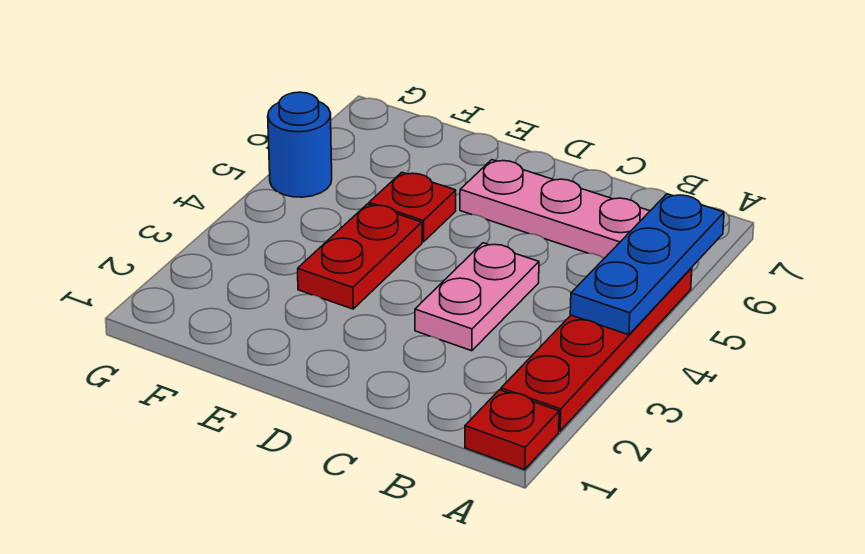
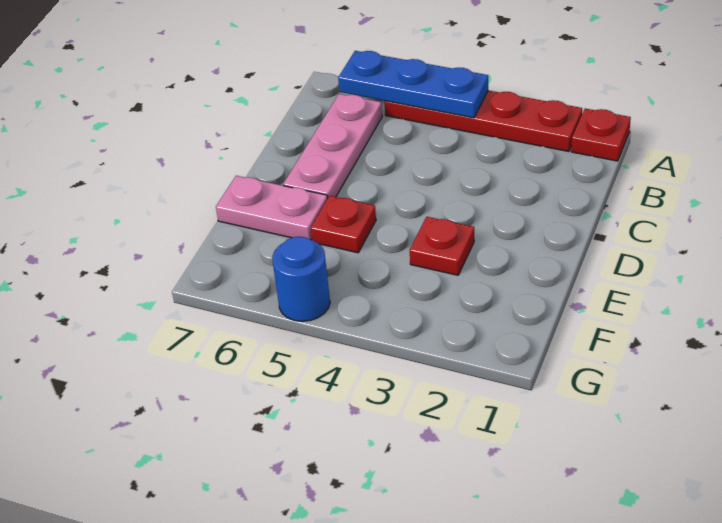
pink plate C3:C4 level 1 -> pink plate E6:E7 level 1
red plate E3:E4 level 1 -> red plate E3 level 1

